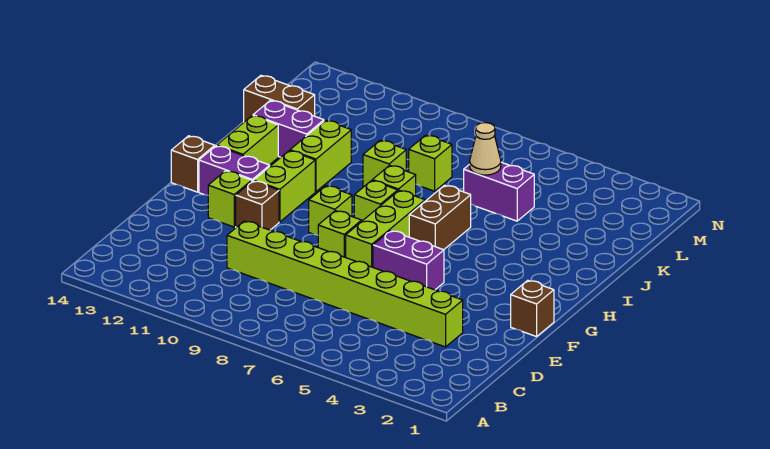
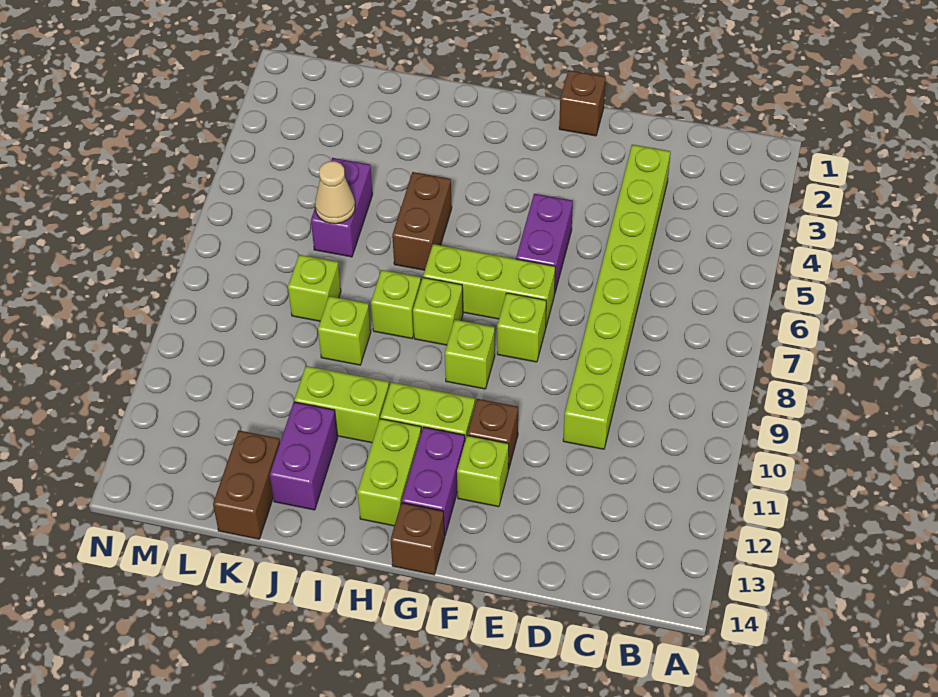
brown brick H6:I6 level 1 -> brown brick I5:I6 level 1
lime brick H13:I13 level 1 -> lime brick H12:H13 level 1

